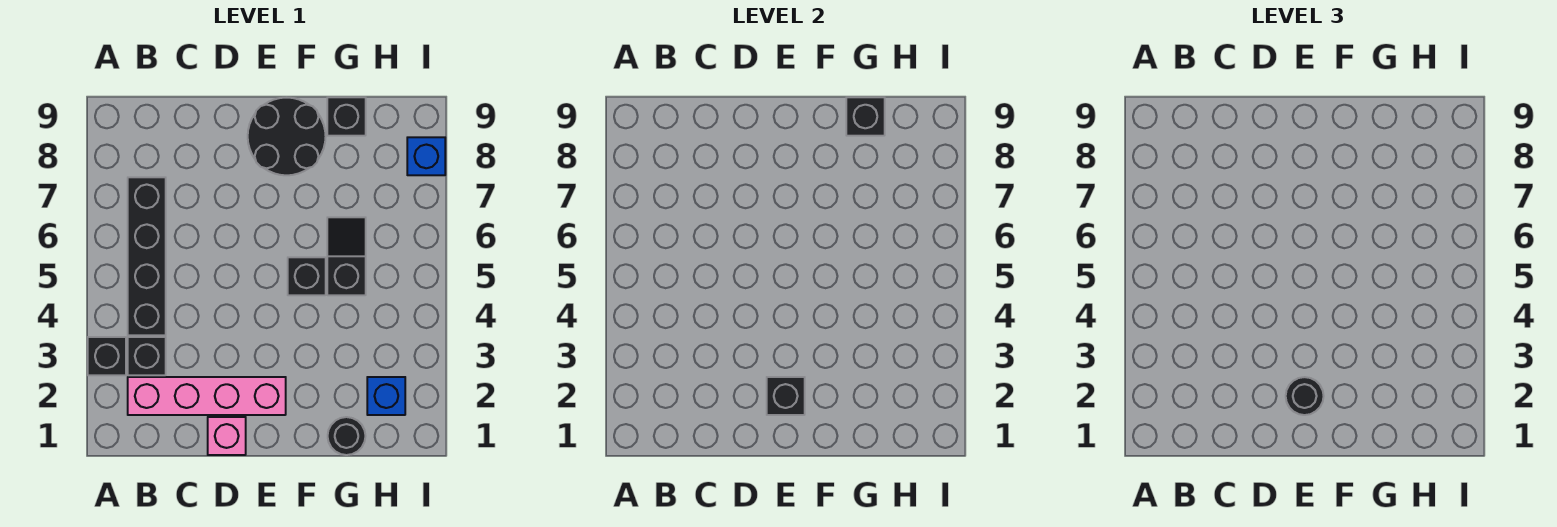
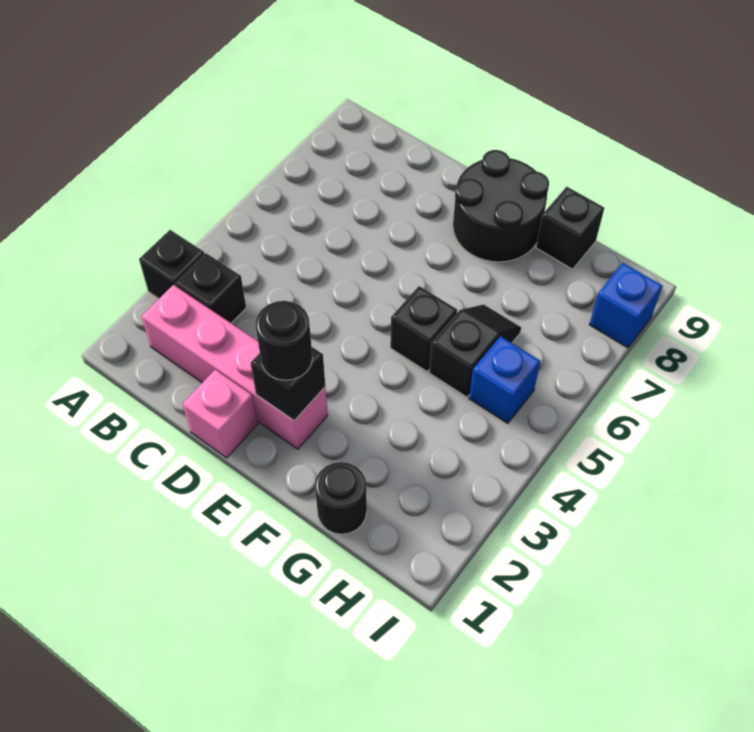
black brick B4:B7 level 1 -> none
black brick G9 level 2 -> none
blue brick H2 level 1 -> blue brick H5 level 1

